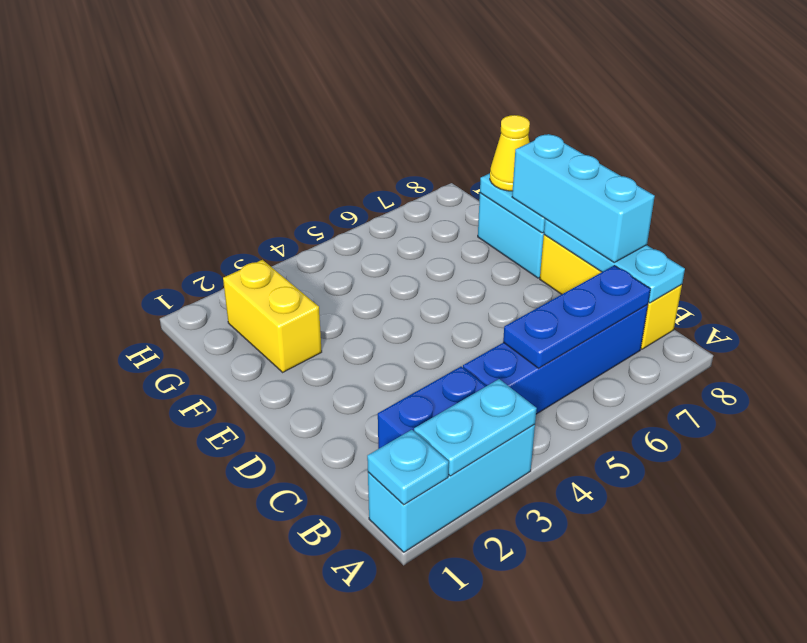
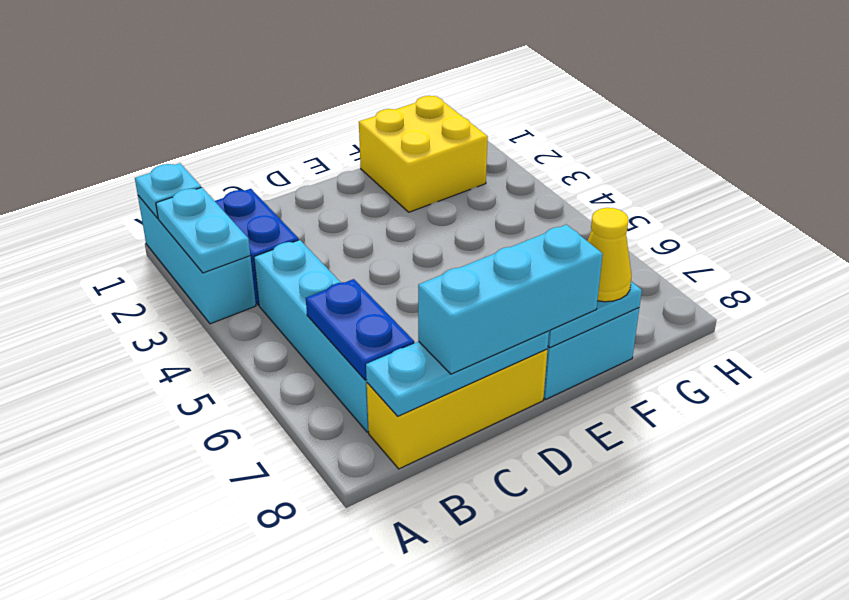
blue brick B4:B7 level 1 -> cyan brick B4:B7 level 1
blue plate B5:B7 level 2 -> blue plate B6:B7 level 2
yellow brick F2:G2 level 1 -> yellow brick F1:G2 level 1

